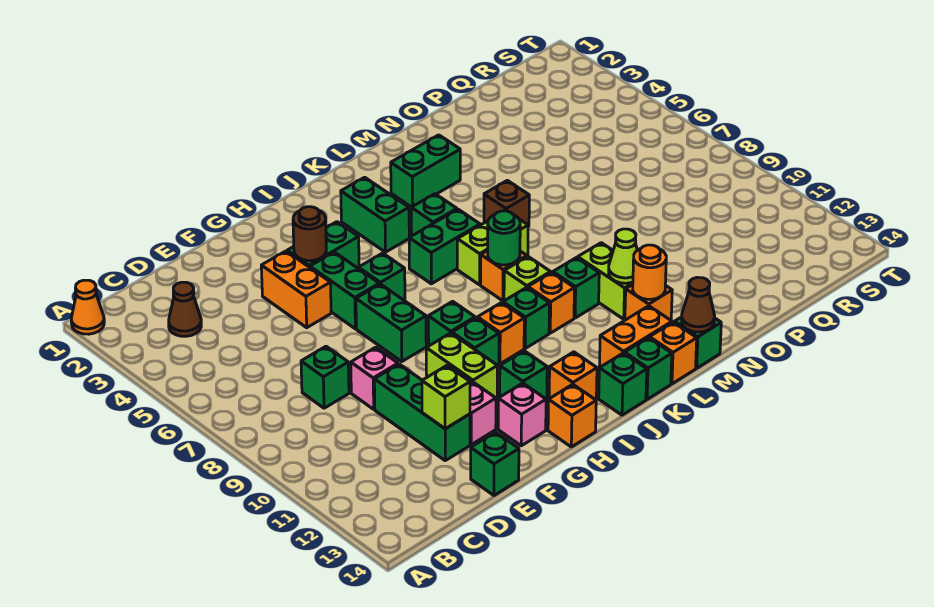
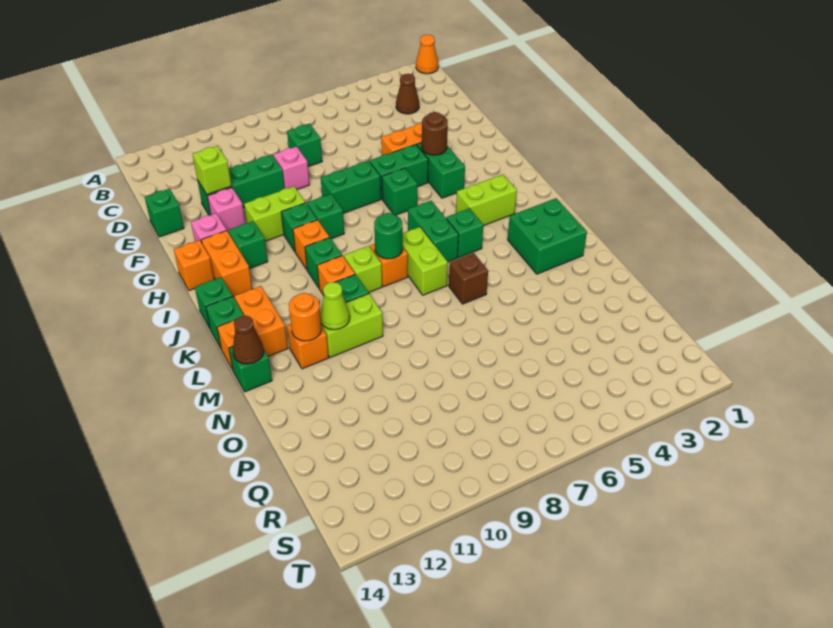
orange brick I13 level 1 -> orange brick H13:I13 level 1
green brick J3:J4 level 1 -> lime brick J3:J4 level 1
green brick L3:M3 level 1 -> green brick L2:M3 level 1

